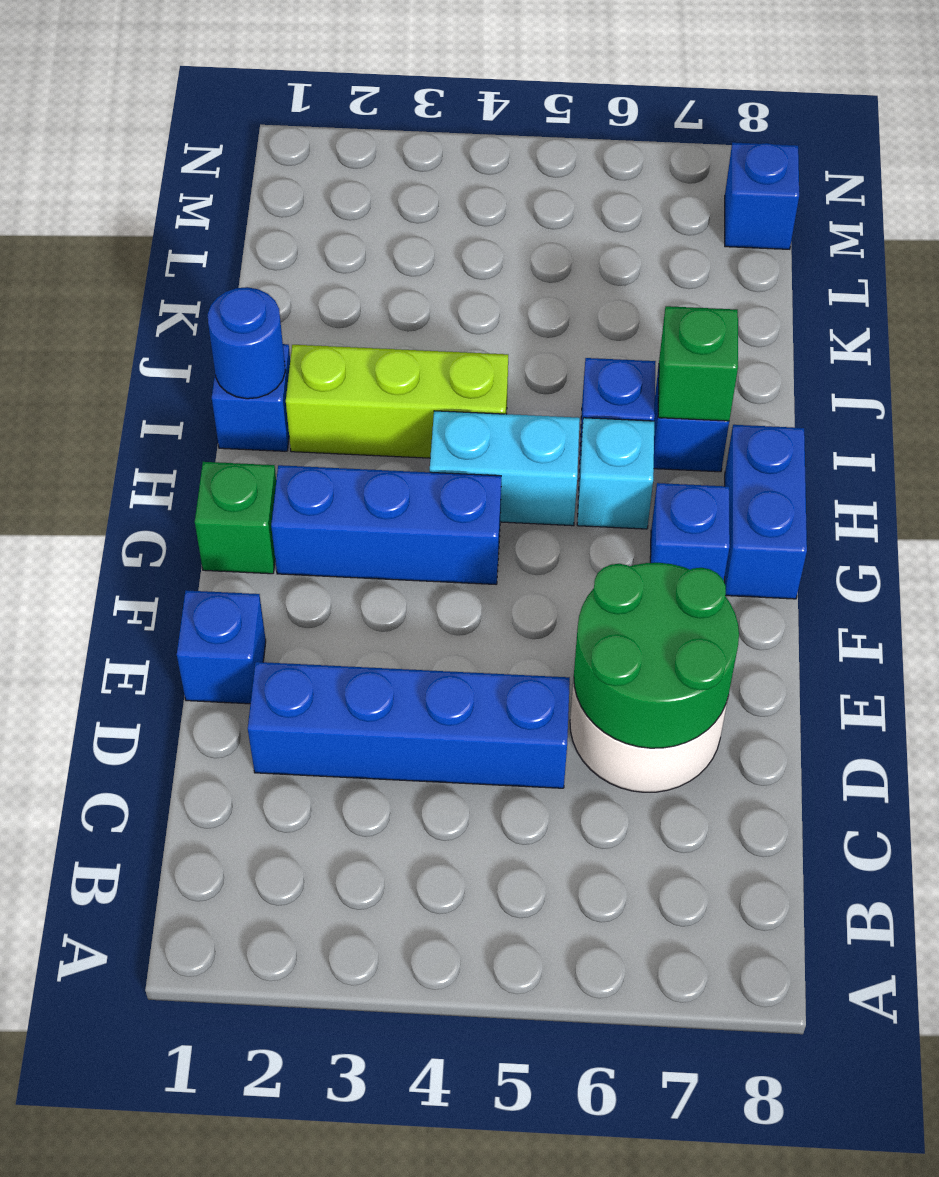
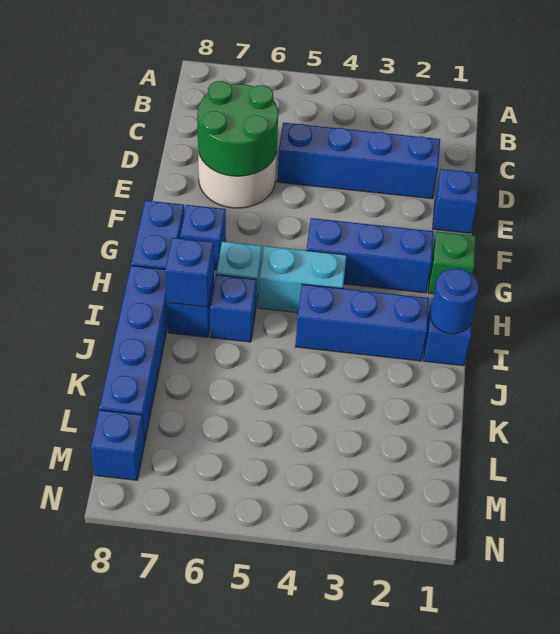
lime brick I2:I4 level 1 -> blue brick I2:I4 level 1
green brick I7 level 2 -> blue brick I7 level 2
none -> blue brick I8:L8 level 1

